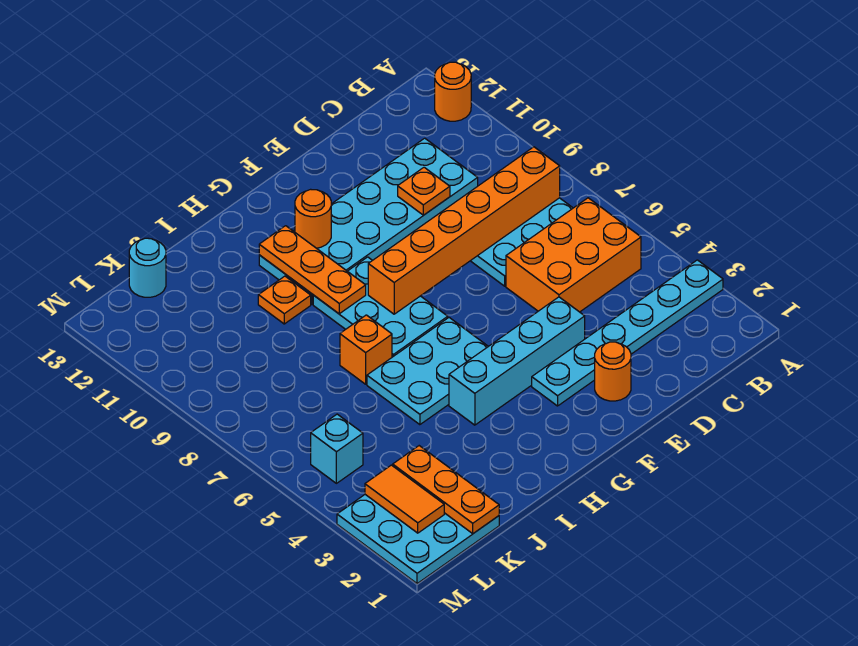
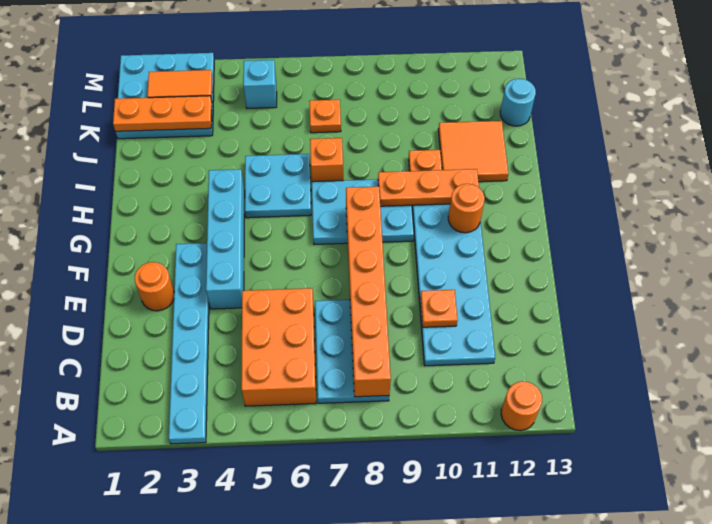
cyan plate G5:I6 level 1 -> cyan plate H5:I6 level 1
none -> orange tile I11:J12 level 1
none -> orange plate K7 level 1

